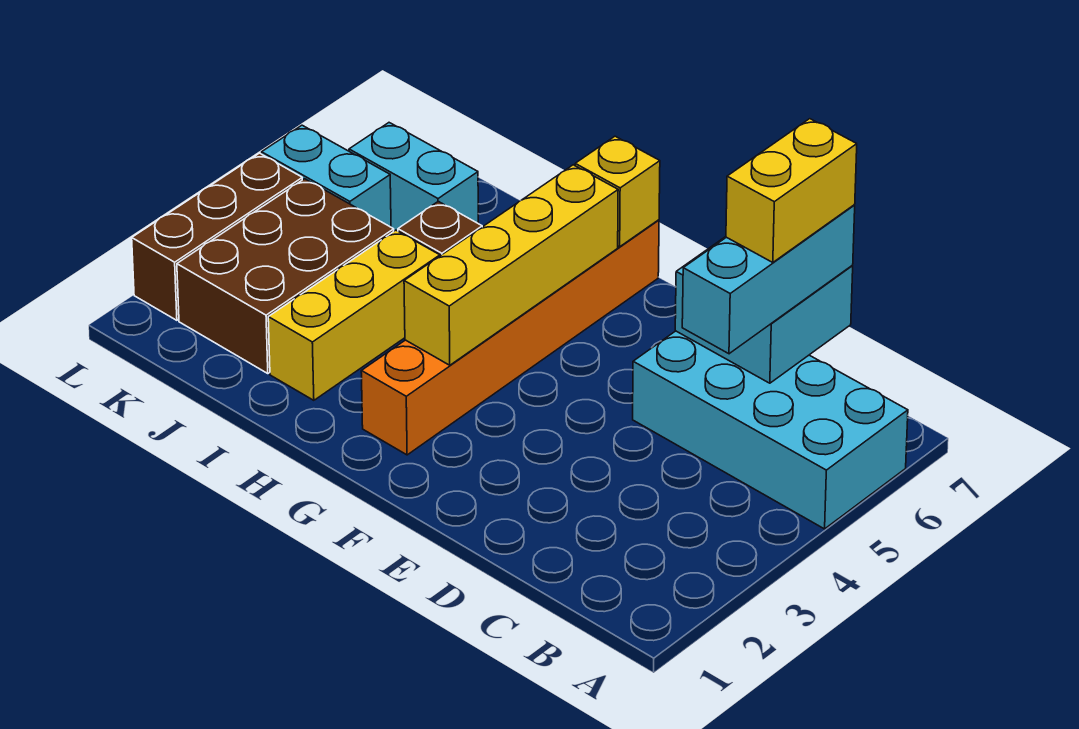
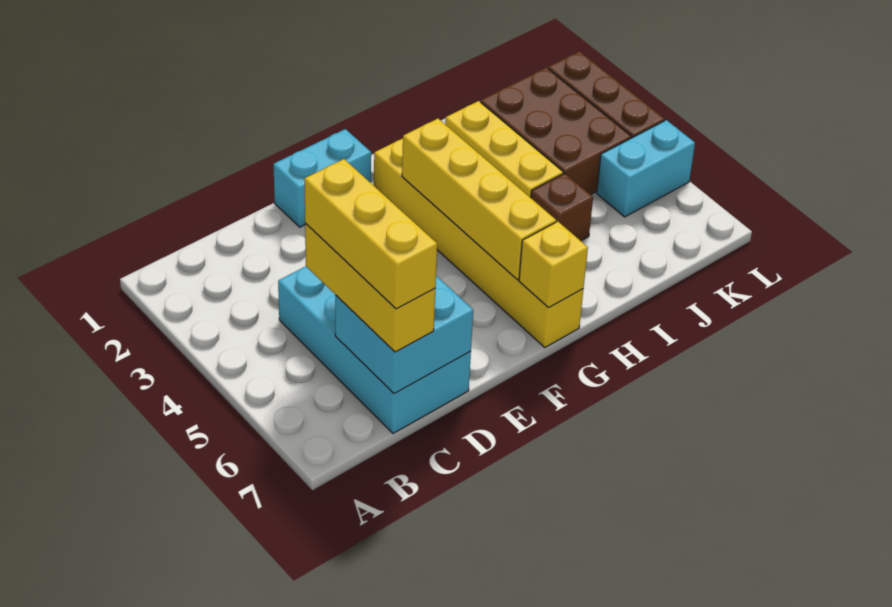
cyan brick A5:D6 level 1 -> cyan brick C4:D7 level 1
cyan brick C5:C7 level 3 -> yellow brick C5:C7 level 3
yellow brick C6:C7 level 4 -> yellow brick C5:C7 level 4
orange brick G2:G7 level 1 -> yellow brick G2:G7 level 1
cyan brick J6:K6 level 1 -> cyan brick E1:F1 level 1

